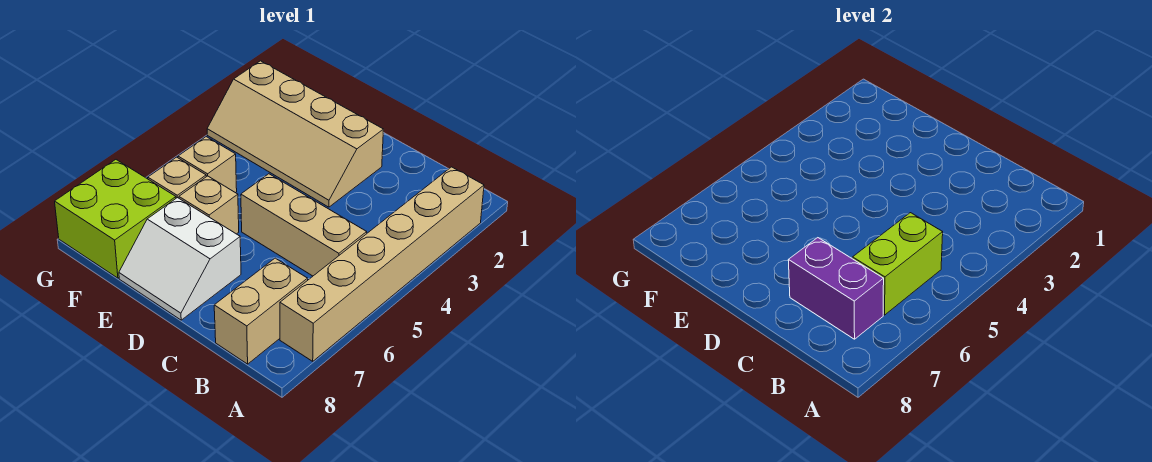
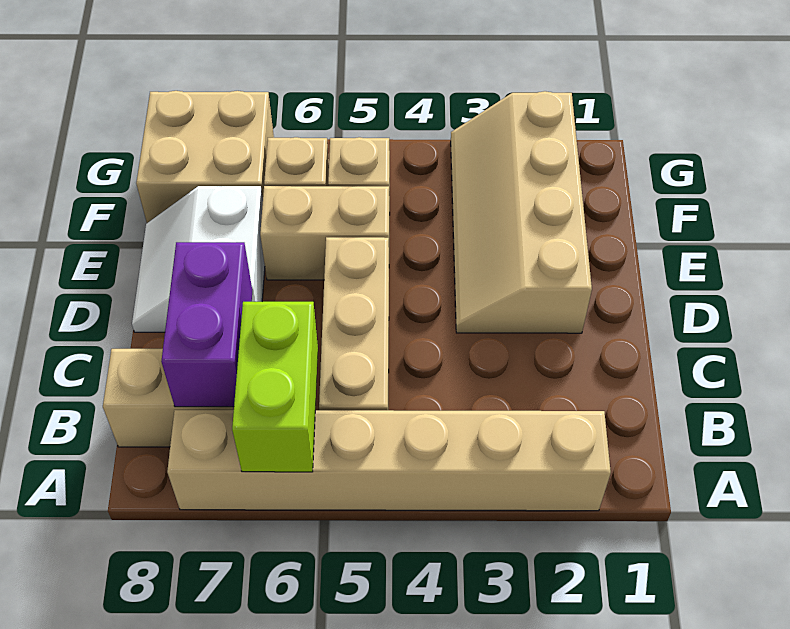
lime brick B5:B6 level 2 -> lime brick A6:B6 level 2
tan brick E6 level 1 -> tan brick E5:E6 level 1
lime brick F7:G8 level 1 -> tan brick F7:G8 level 1

